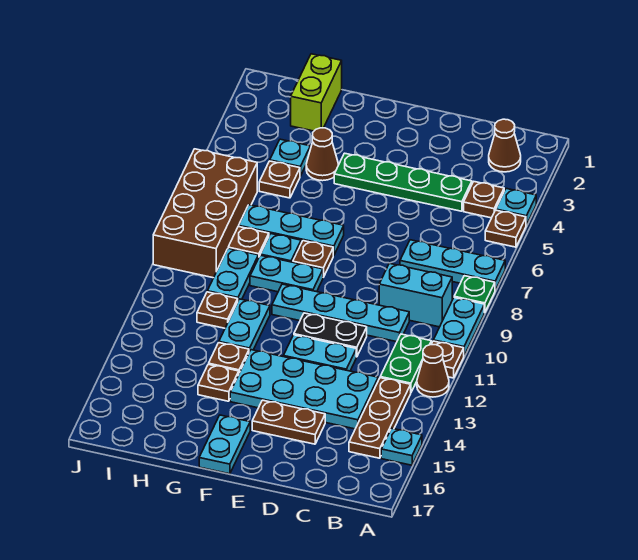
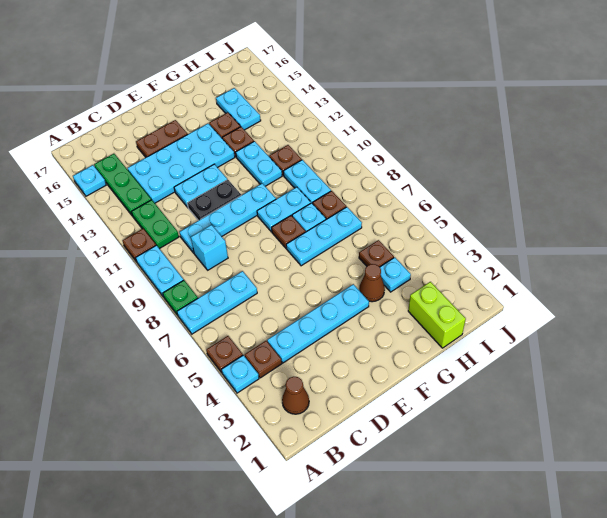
brown cone A12 level 1 -> none
cyan brick B9:C9 level 1 -> cyan brick C9 level 1
brown plate B13:B15 level 1 -> green plate B13:B15 level 1
green plate C4:F4 level 1 -> cyan plate C4:F4 level 1
cyan plate F16:F17 level 1 -> cyan plate H14:H15 level 1
brown brick I6:J9 level 1 -> none

